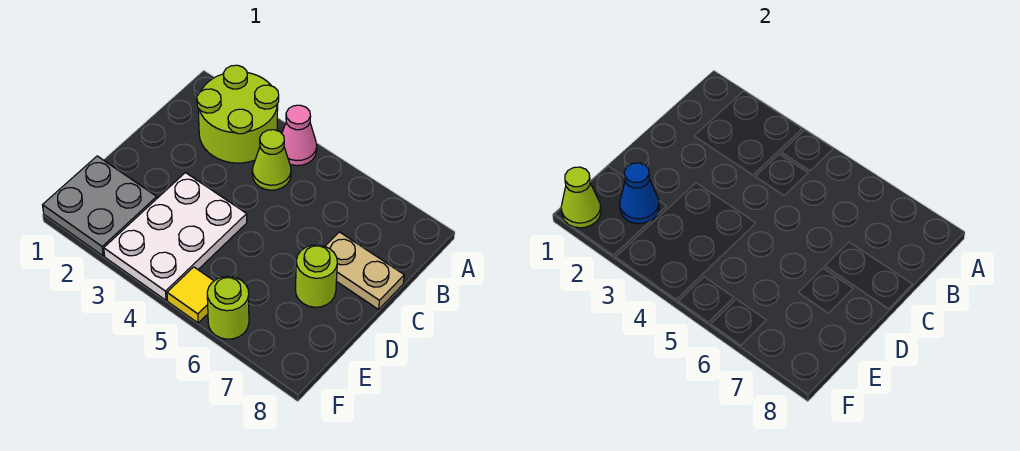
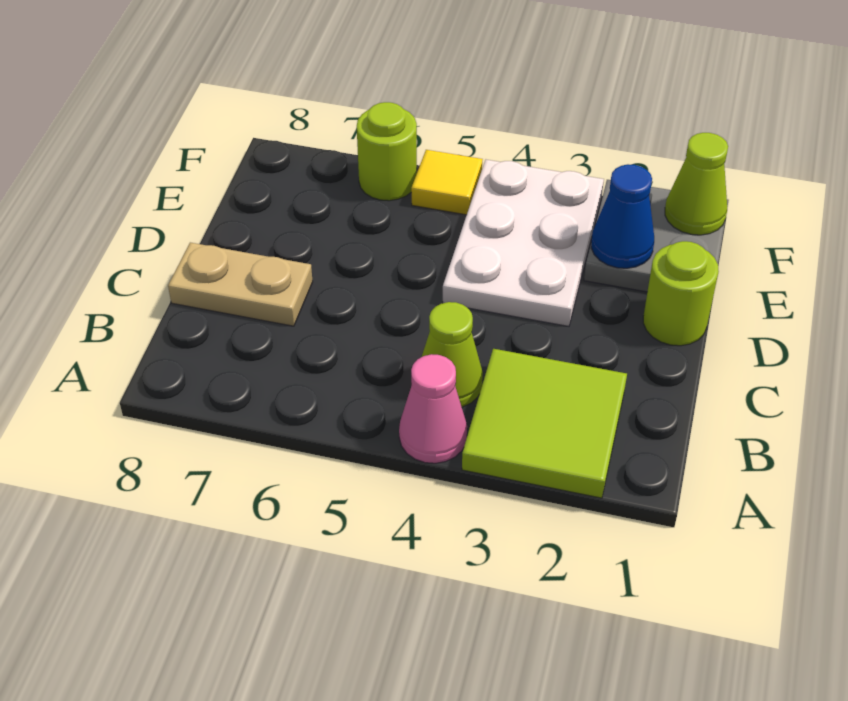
lime round brick A2:B3 level 1 -> lime tile A2:B3 level 1
lime round brick D7 level 1 -> lime round brick D1 level 1

